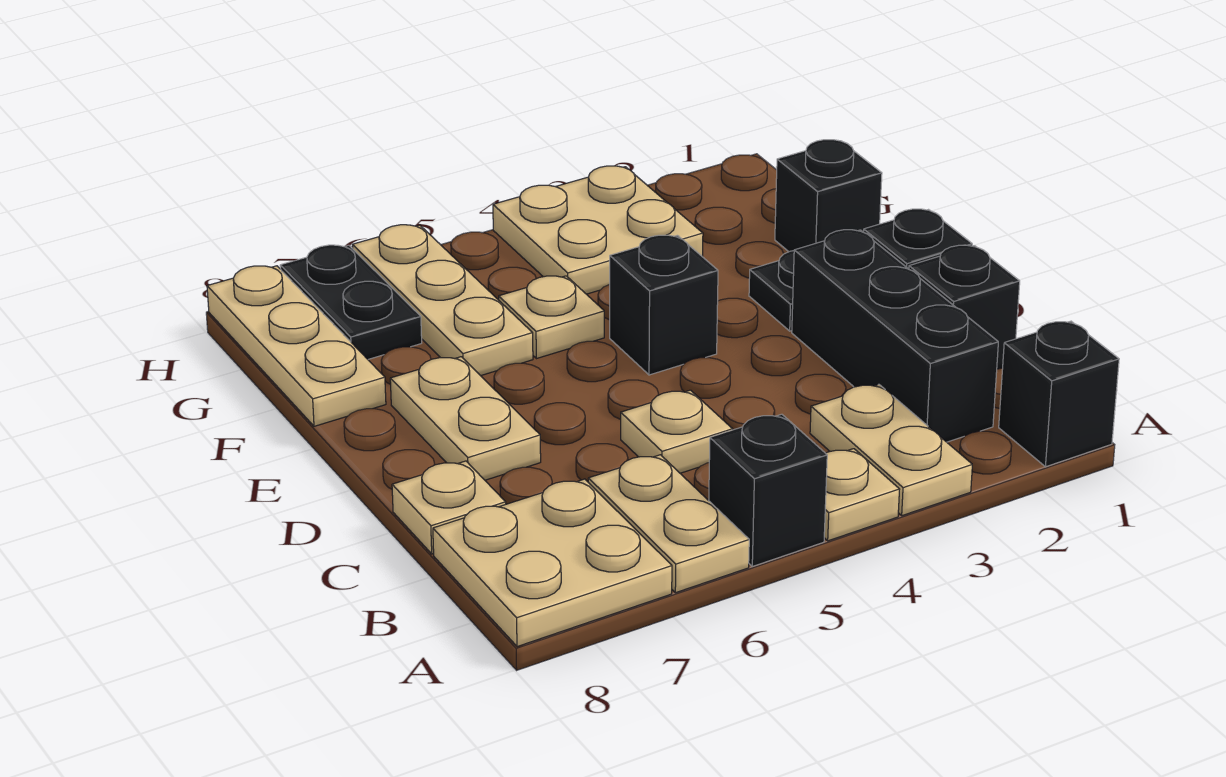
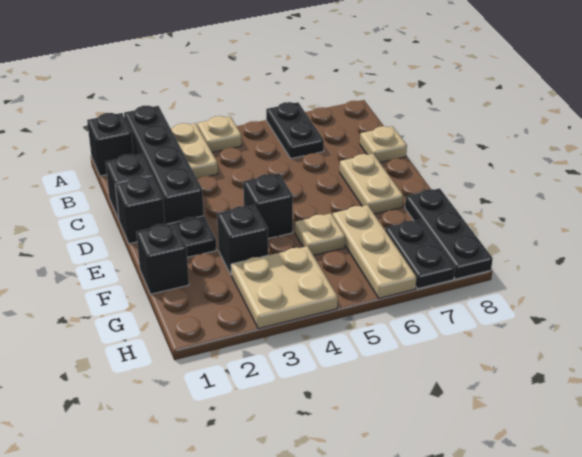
black brick A5 level 1 -> black brick F3 level 1
tan plate A6:B6 level 1 -> black plate A6:B6 level 1
tan plate A7:B8 level 1 -> none
black brick B2:D2 level 1 -> black brick A2:D2 level 1
tan plate C5 level 1 -> none
tan plate F8:H8 level 1 -> black plate F8:H8 level 1

